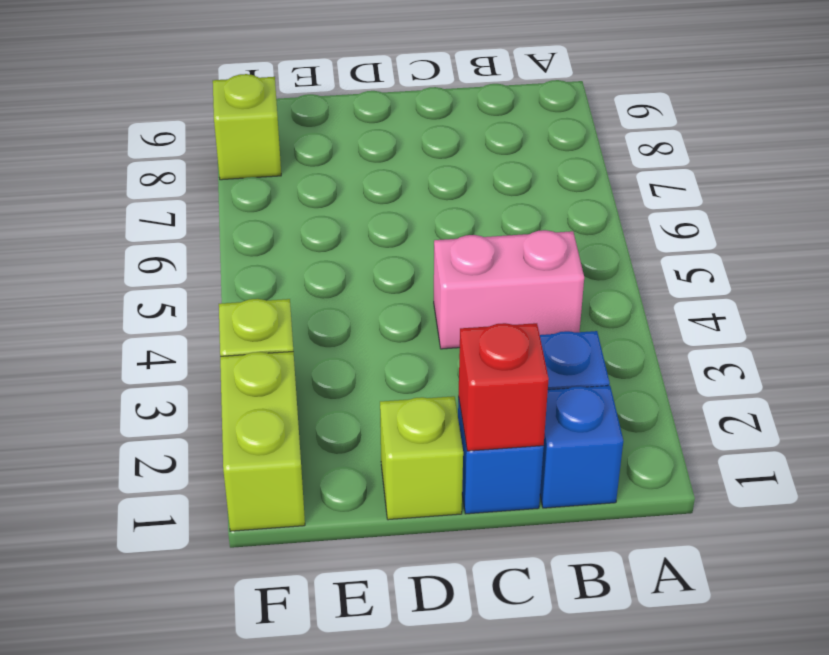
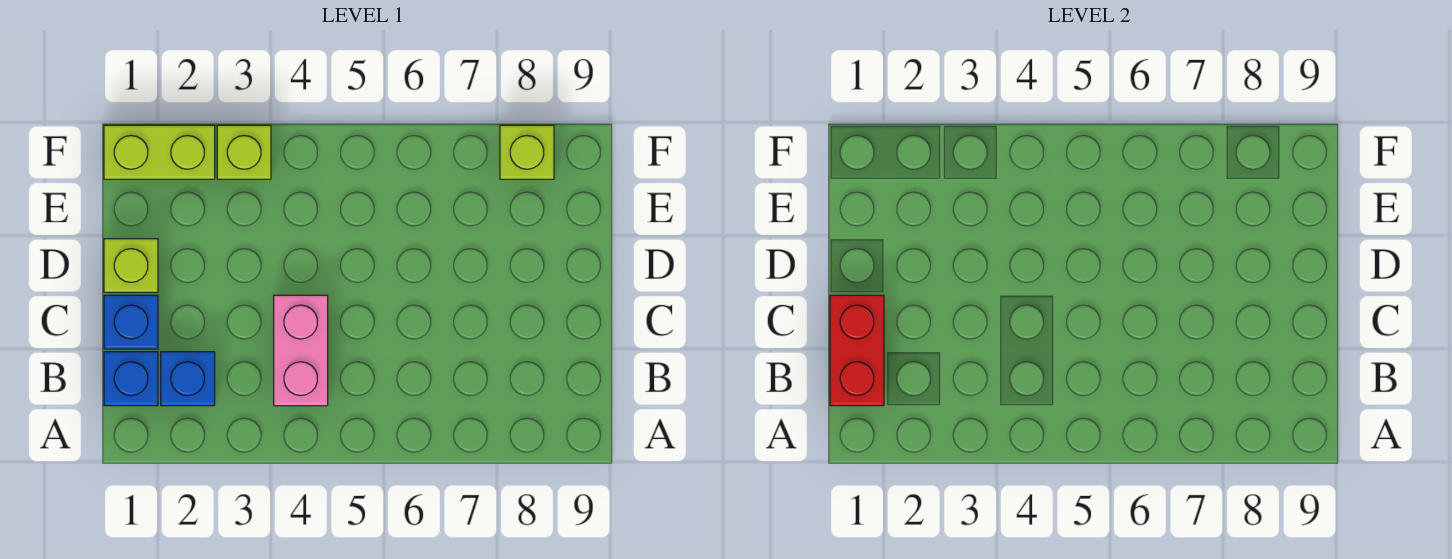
red brick C1 level 2 -> red brick B1:C1 level 2

